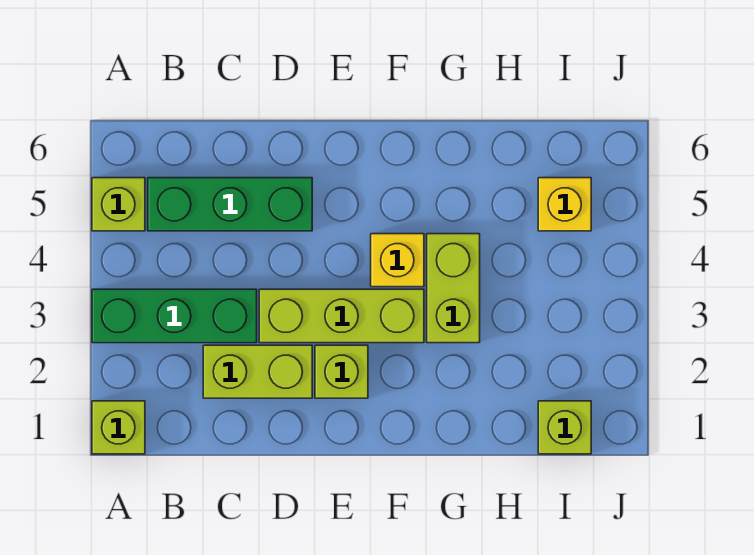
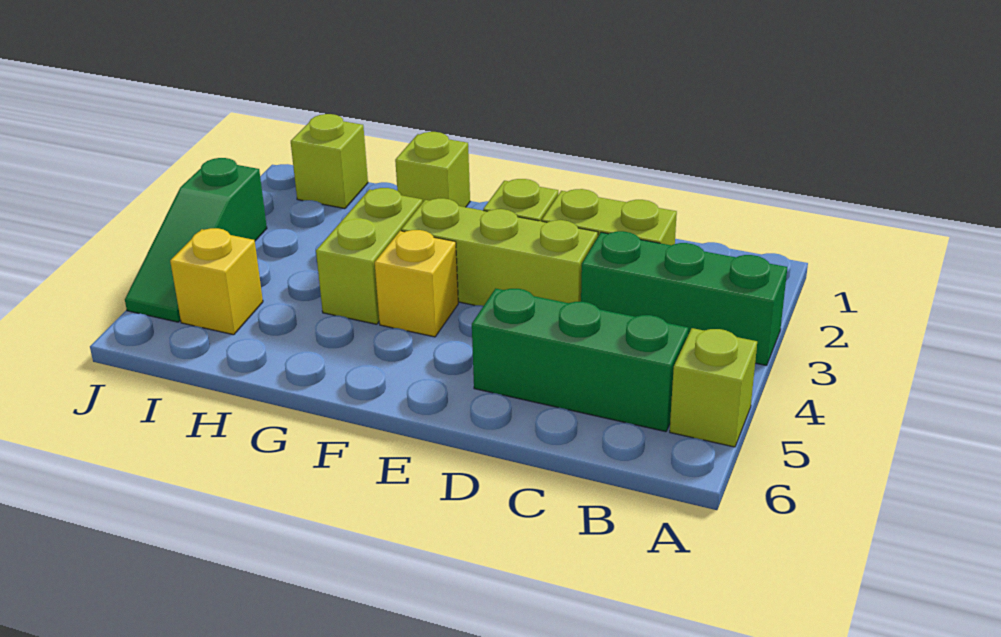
lime brick A1 level 1 -> lime brick G1 level 1
none -> green slope J3:J5 level 1 top 3

